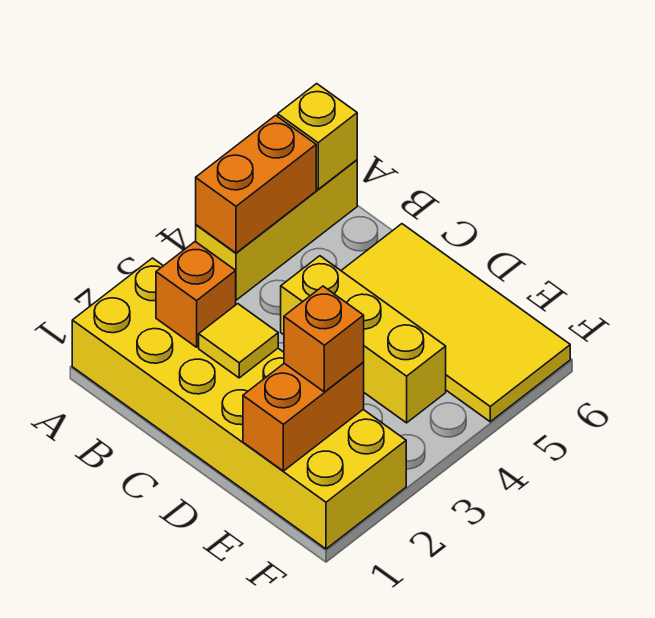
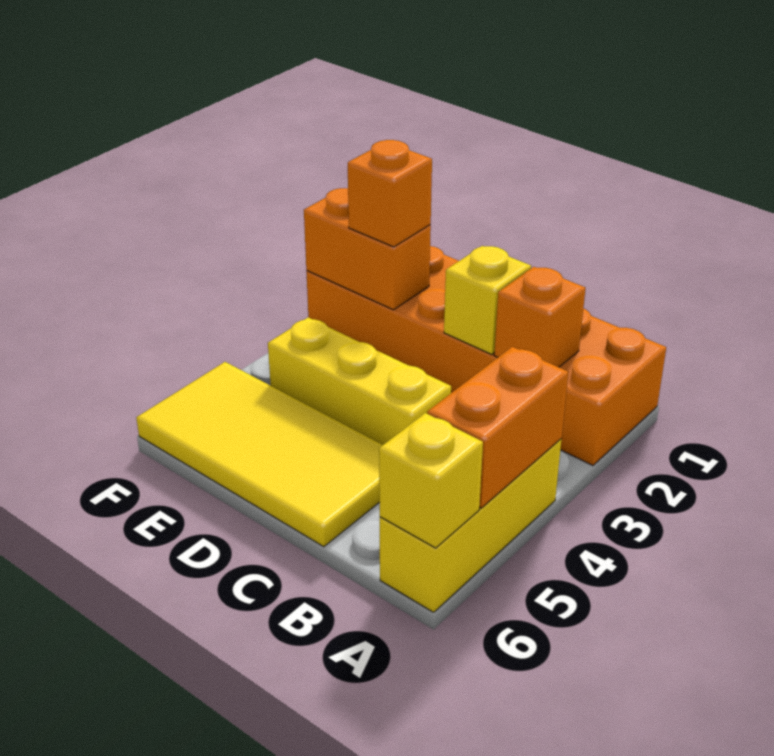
yellow brick A1:F2 level 1 -> orange brick A1:F2 level 1
yellow tile C2 level 2 -> yellow brick C2 level 2
orange brick E1:E2 level 2 -> orange brick E2:F2 level 2

